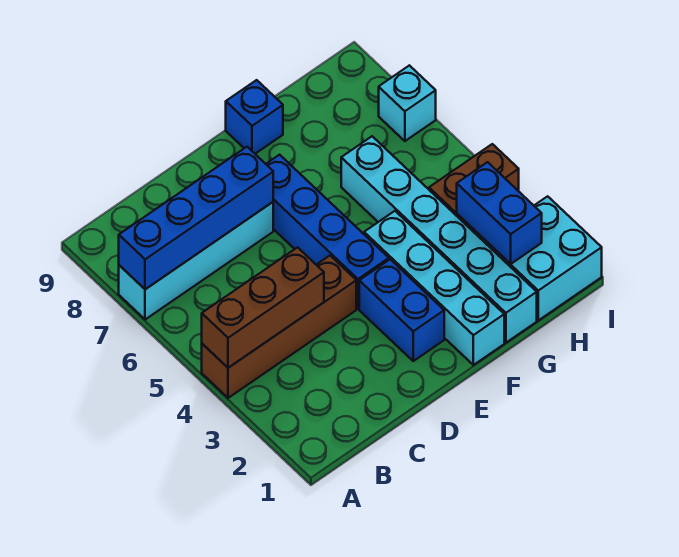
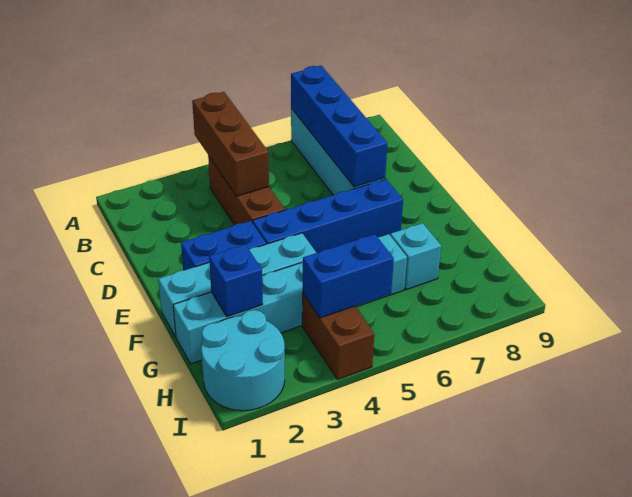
brown brick A4:D4 level 1 -> brown brick B4:D4 level 1
blue brick F9 level 1 -> blue brick G2 level 2
cyan brick H1:I2 level 1 -> cyan round brick H1:I2 level 1
blue brick H2:H3 level 2 -> blue brick H4:H5 level 2
cyan brick I7 level 1 -> cyan brick G7 level 1

